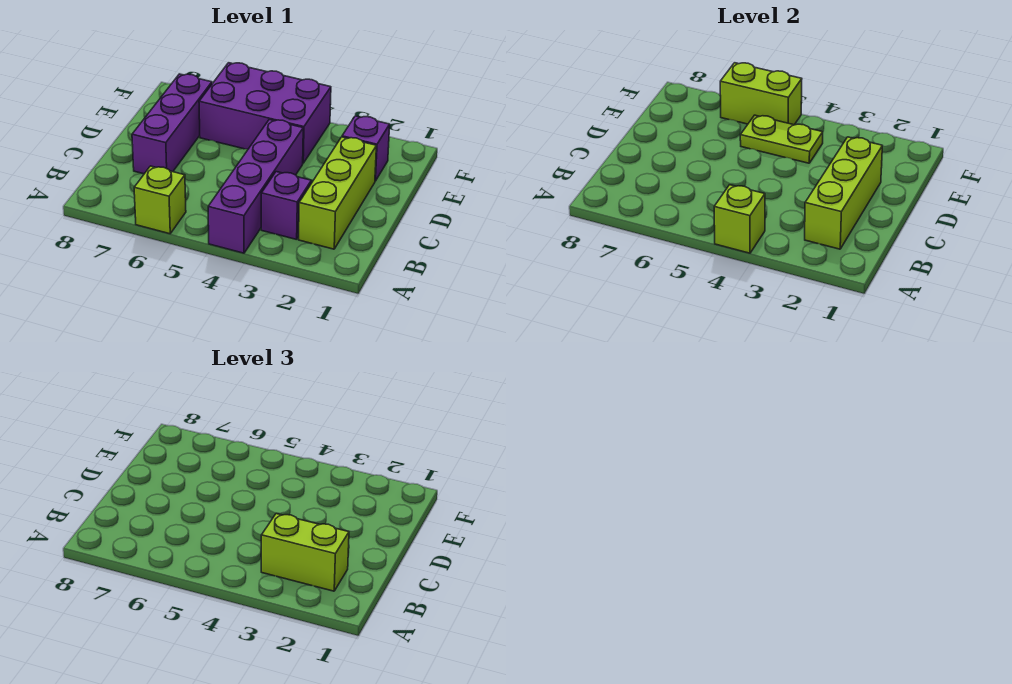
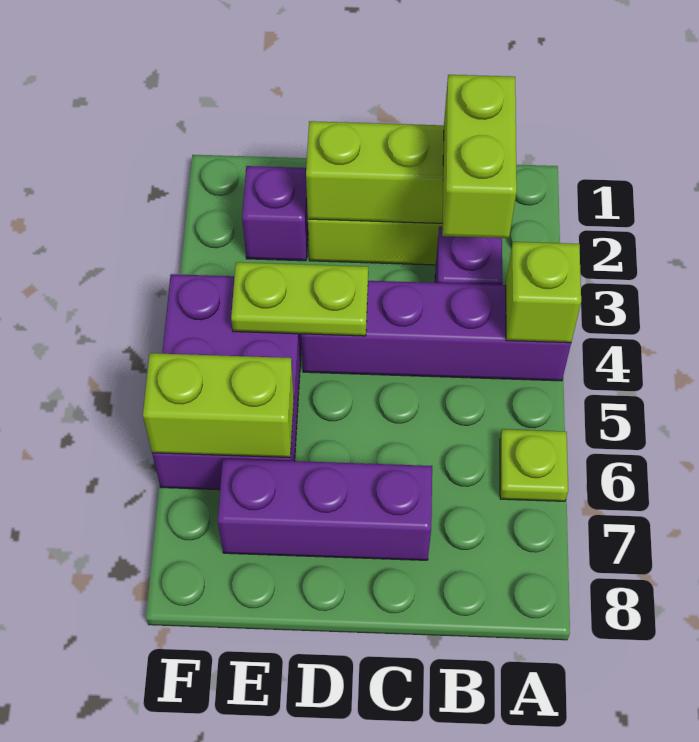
lime brick A6 level 1 -> lime plate A6 level 1
lime plate E4:E5 level 2 -> lime plate D4:E4 level 2
lime brick F5:F6 level 2 -> lime brick E6:F6 level 2

